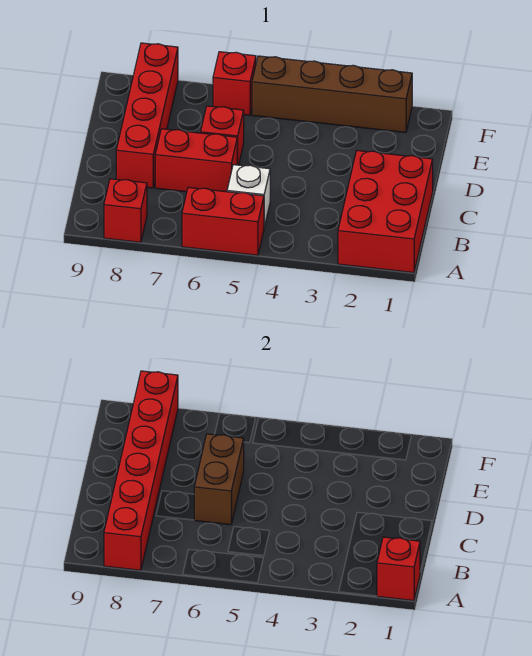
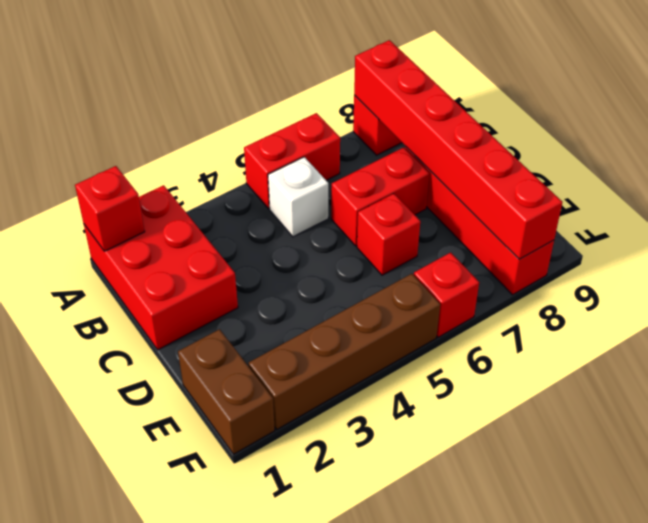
brown brick C6:D6 level 2 -> brown brick E1:F1 level 1

